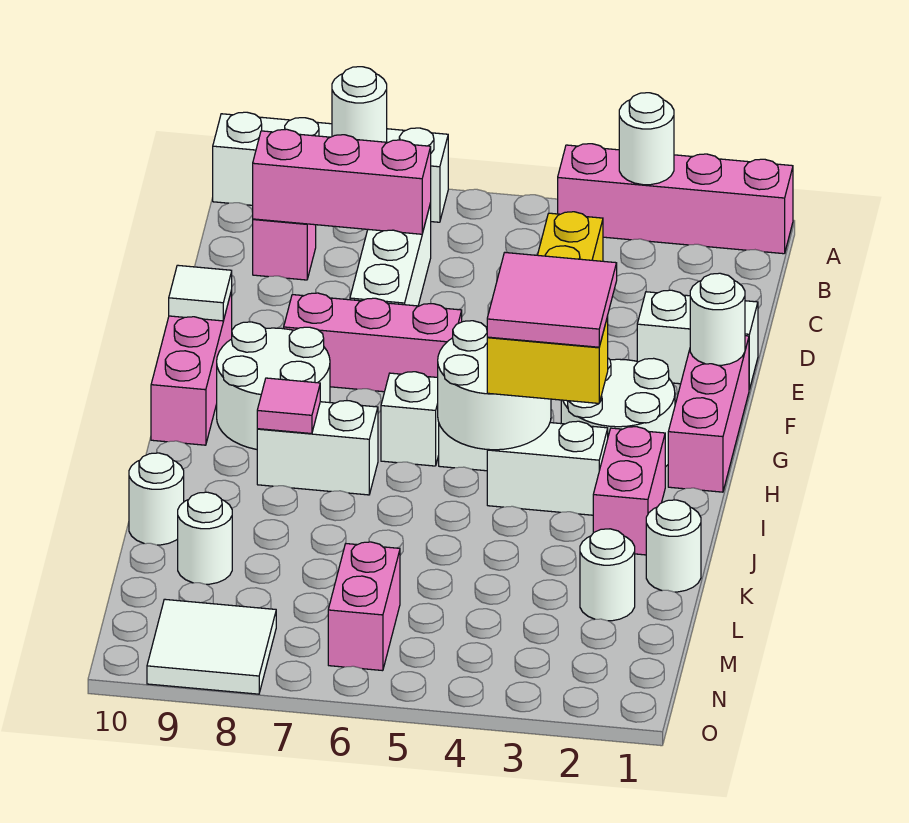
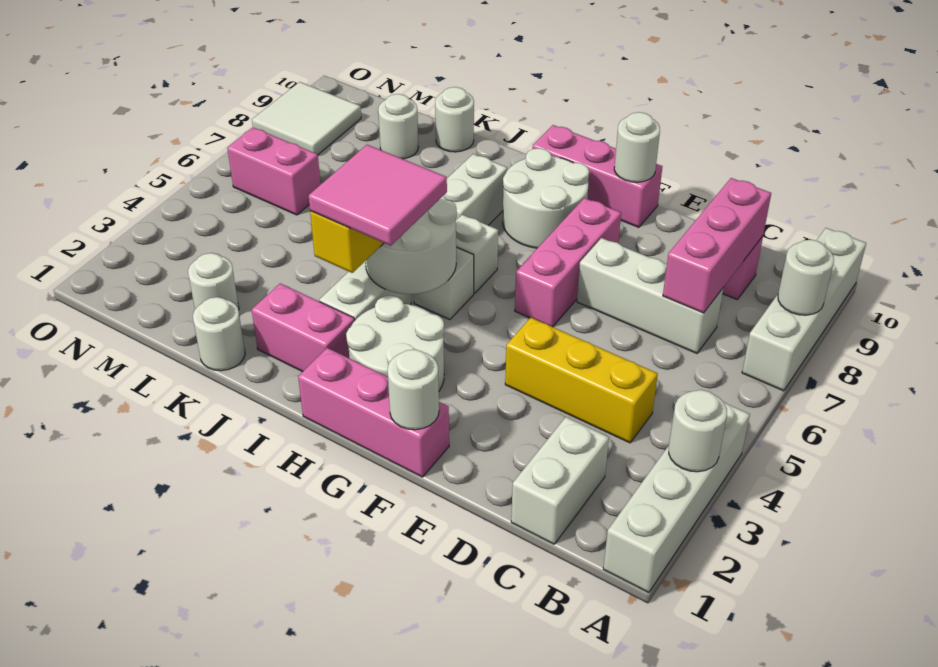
pink brick A1:A4 level 1 -> white brick A1:A4 level 1
white brick E1:E2 level 1 -> white brick C1:C2 level 1
white tile F10 level 2 -> white round brick F10 level 2
pink tile I8 level 2 -> none

